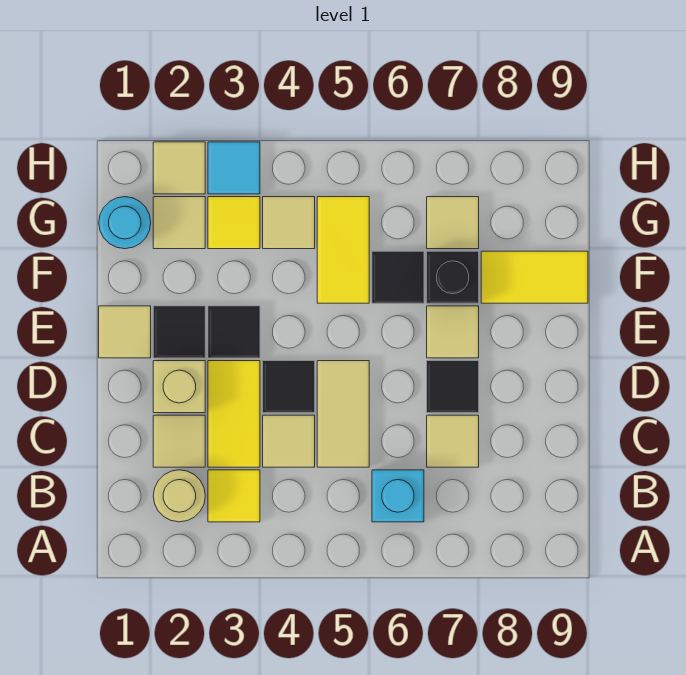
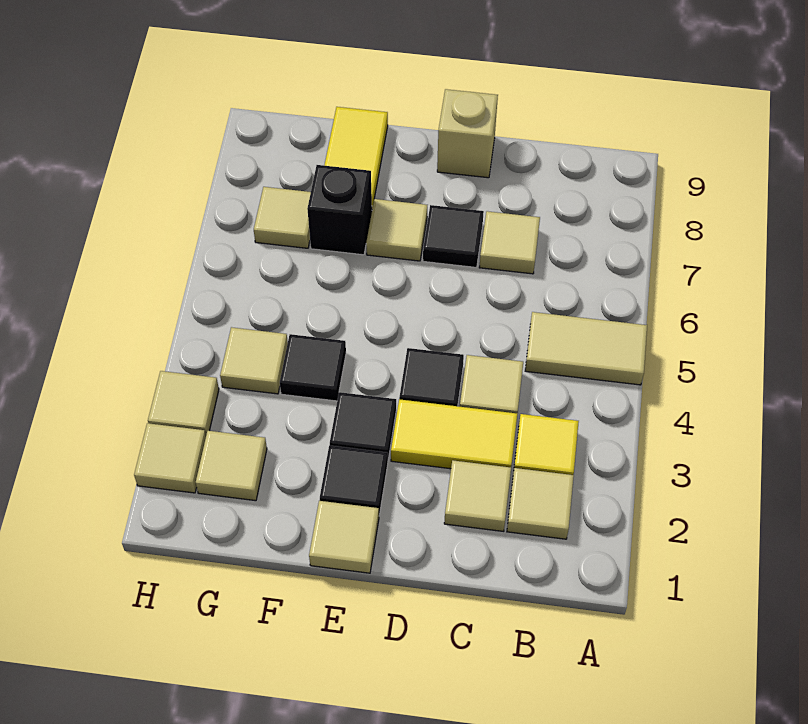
tan round brick B2 level 1 -> tan tile B2 level 1
cyan brick B6 level 1 -> none
tan tile C5:D5 level 1 -> tan tile A5:B5 level 1
tan brick D2 level 1 -> tan brick D9 level 1
yellow tile F5:G5 level 1 -> none
black tile F6 level 1 -> black tile F4 level 1
cyan round brick G1 level 1 -> none
yellow tile G3 level 1 -> none
cyan tile H3 level 1 -> tan tile H3 level 1

